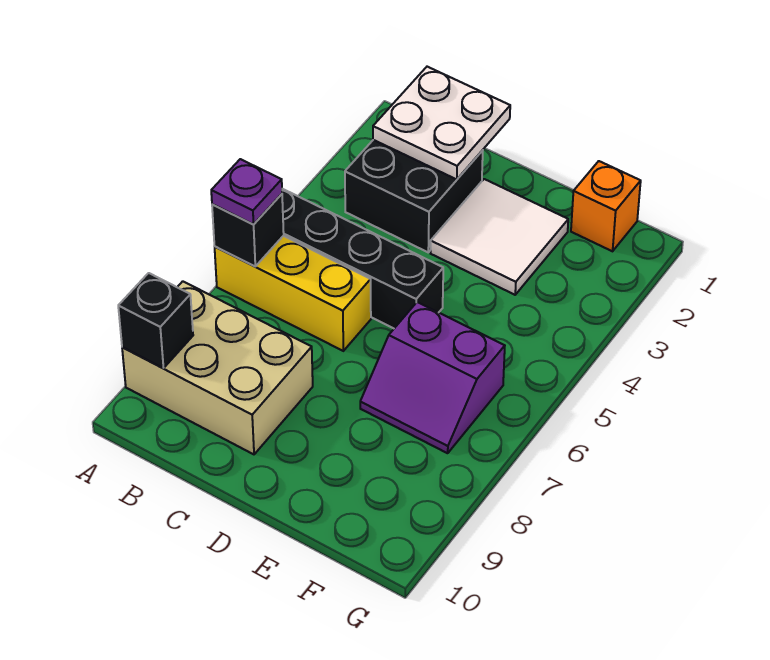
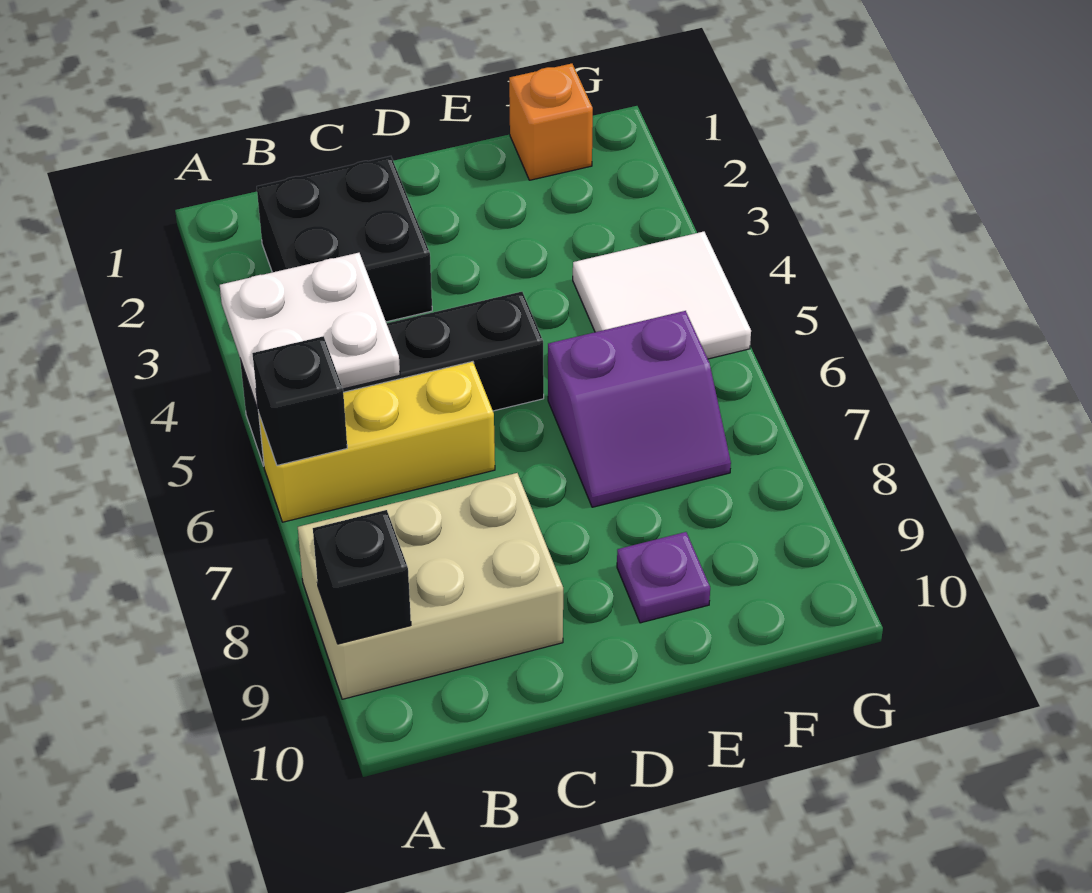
purple plate A6 level 3 -> purple plate E9 level 1
white plate B1:C2 level 2 -> white plate A4:B5 level 2
white tile D2:E3 level 1 -> white tile F4:G5 level 1

